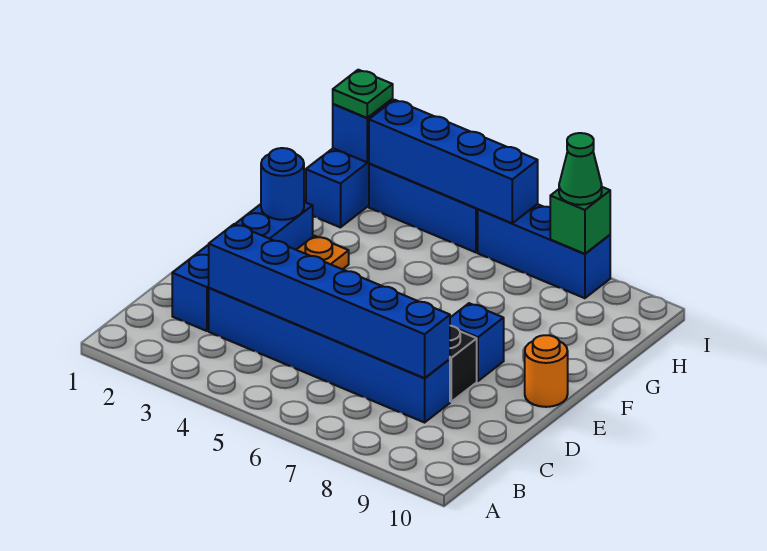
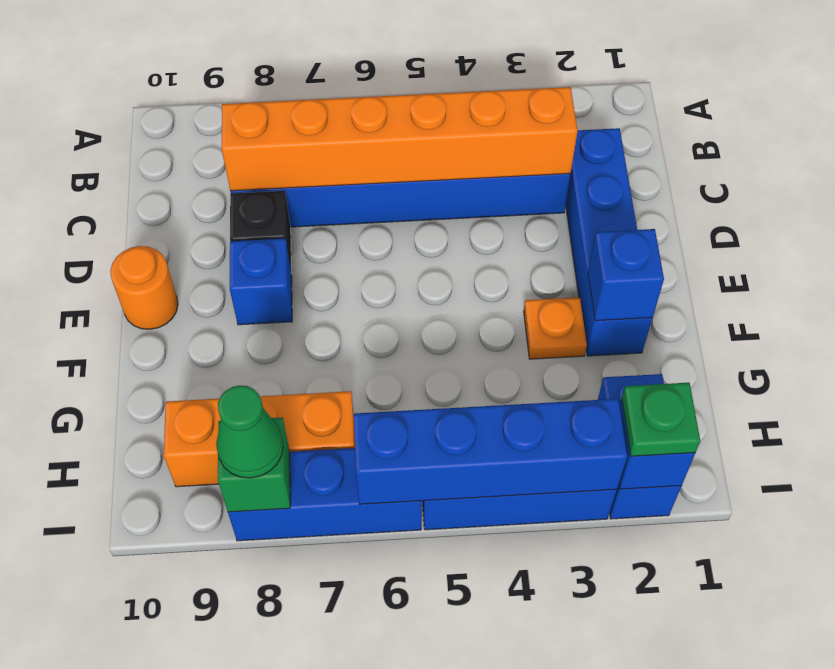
blue brick C3:C8 level 2 -> orange brick C3:C8 level 2
blue round brick F2 level 2 -> blue brick F2 level 2
none -> orange brick H7:H9 level 1

